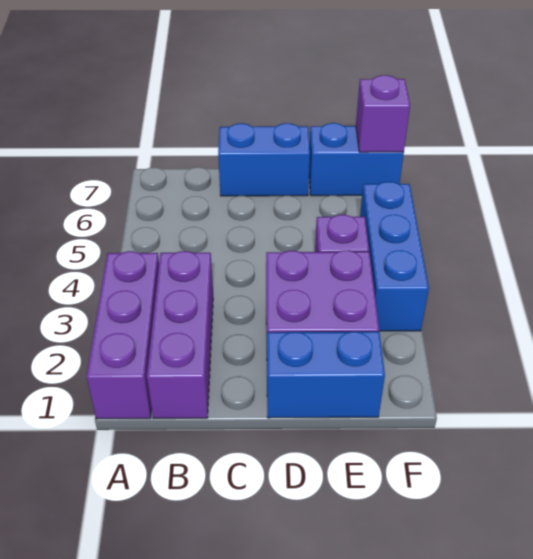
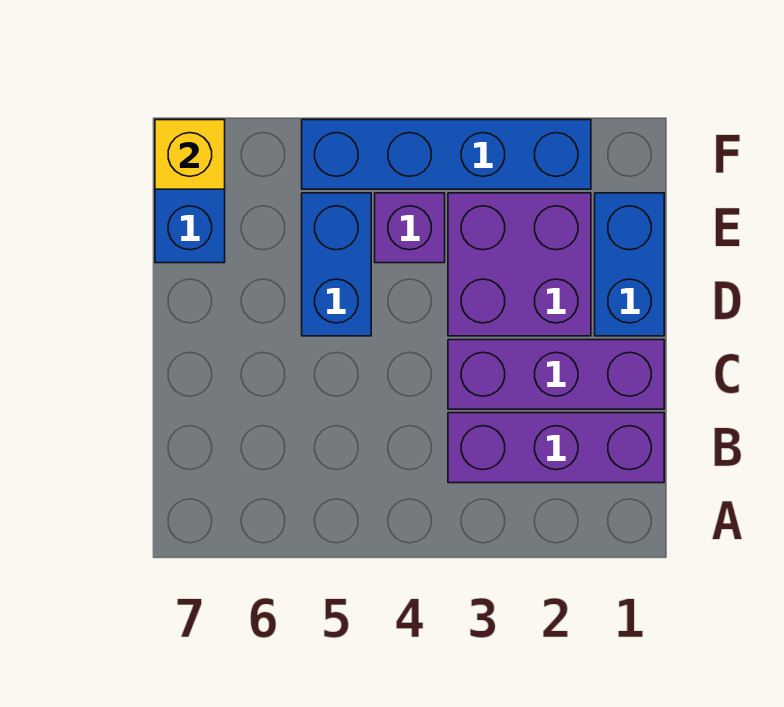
purple brick A1:A3 level 1 -> purple brick C1:C3 level 1
blue brick C7:D7 level 1 -> blue brick D5:E5 level 1
blue brick F3:F5 level 1 -> blue brick F2:F5 level 1
purple brick F7 level 2 -> yellow brick F7 level 2

